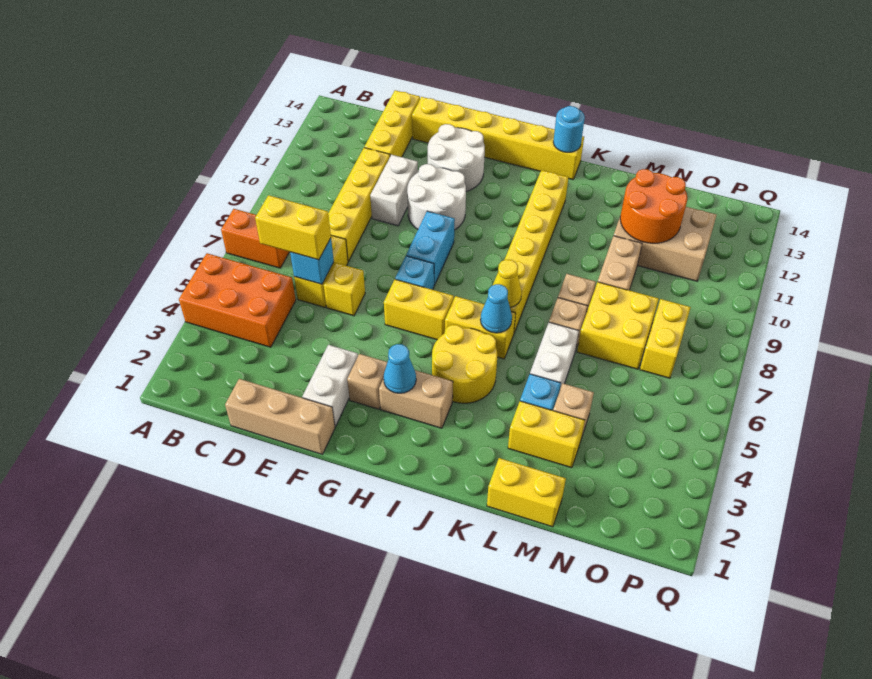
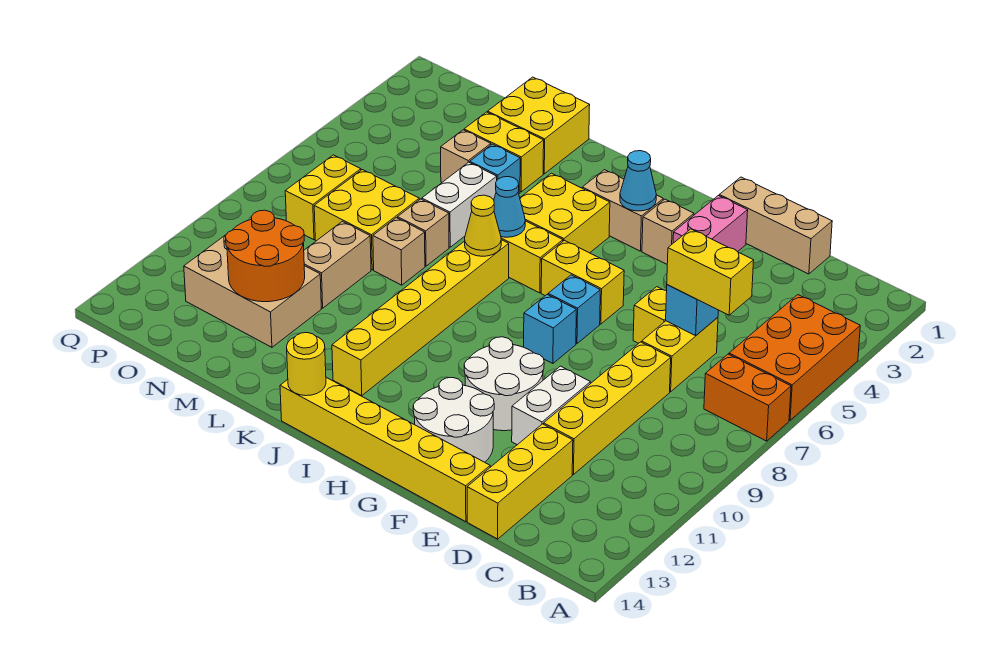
orange brick A4:C5 level 1 -> orange brick A4:B6 level 1
white brick F2:F3 level 1 -> pink brick F2:F3 level 1
cyan brick G8:G9 level 1 -> cyan brick G8 level 1
yellow round brick I4:J5 level 1 -> yellow brick I4:J5 level 1
cyan round brick J14 level 2 -> yellow round brick J14 level 2
yellow brick L1:M1 level 1 -> yellow brick L1:M2 level 1

